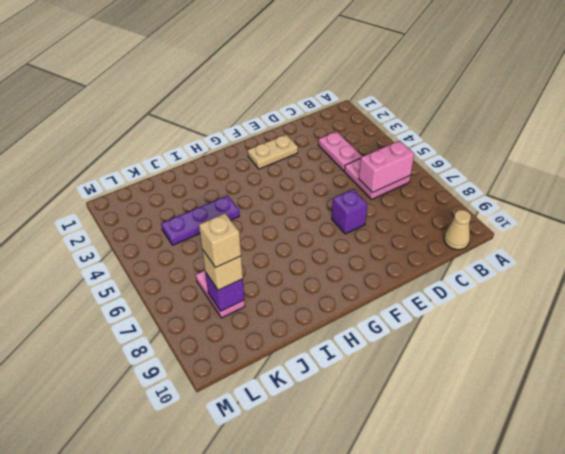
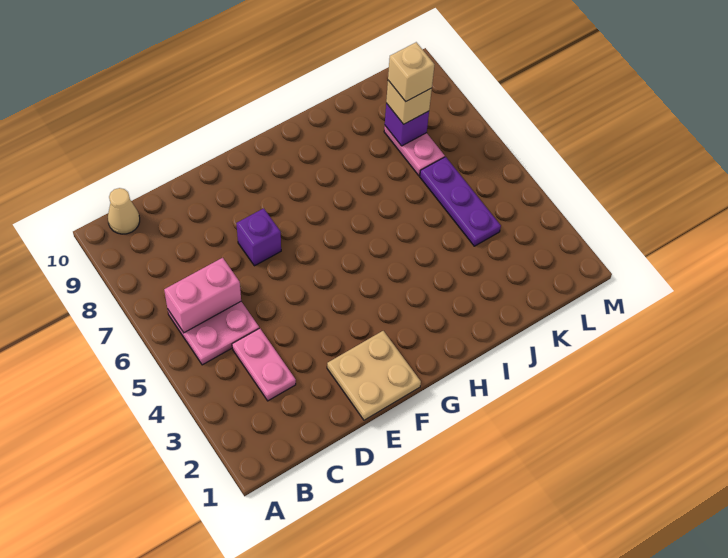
tan plate E2:F2 level 1 -> tan plate E1:F2 level 1
purple plate I4:K4 level 1 -> purple plate K4:K6 level 1

